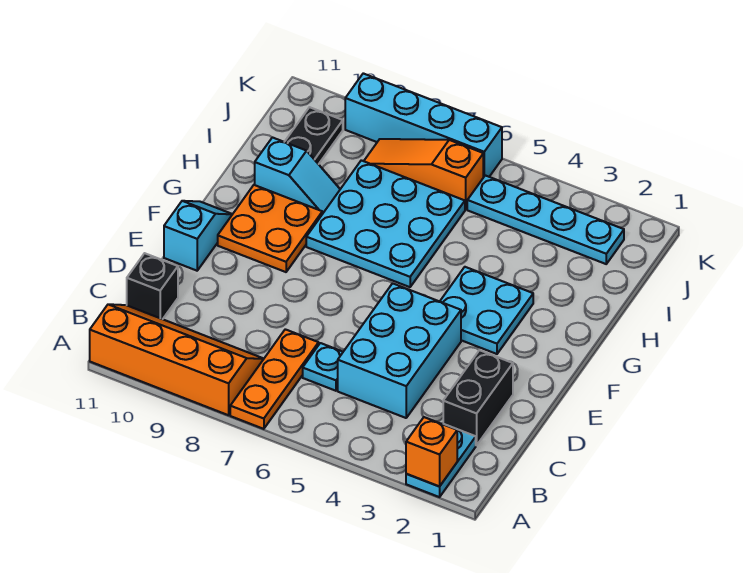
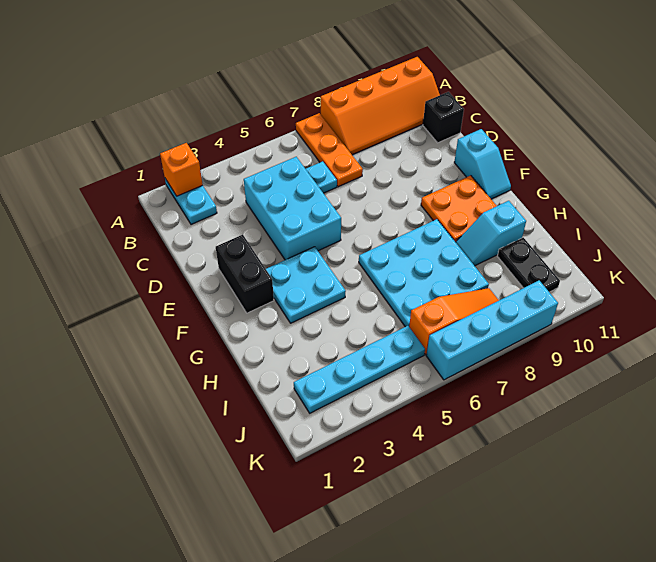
black brick C2:D2 level 1 -> black brick E2:F2 level 1

